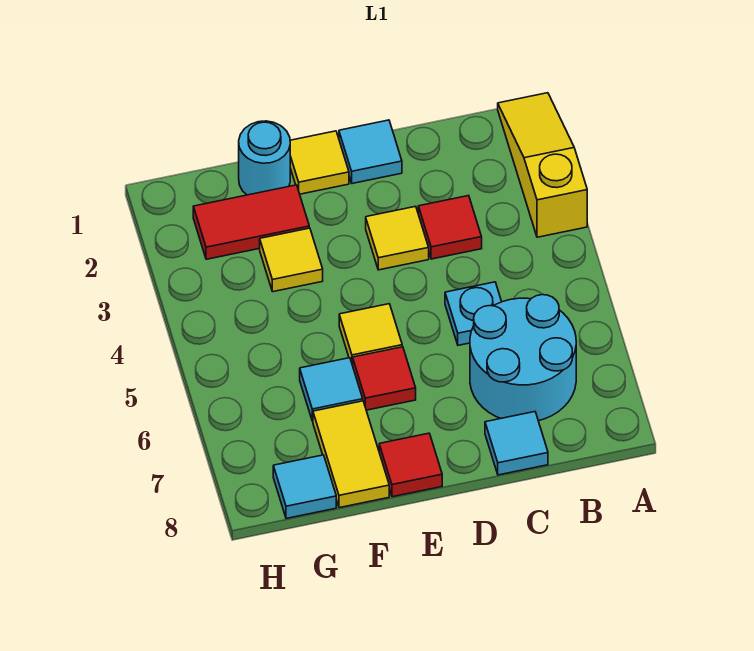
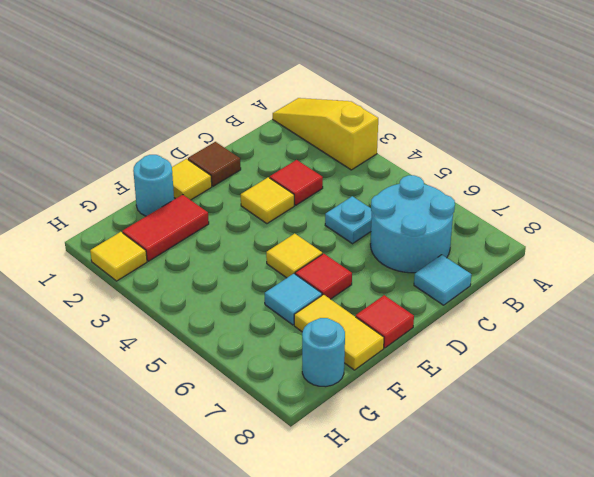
cyan tile D1 level 1 -> brown tile D1 level 1
yellow tile F3 level 1 -> yellow tile H2 level 1
cyan tile G8 level 1 -> cyan round brick G8 level 1

